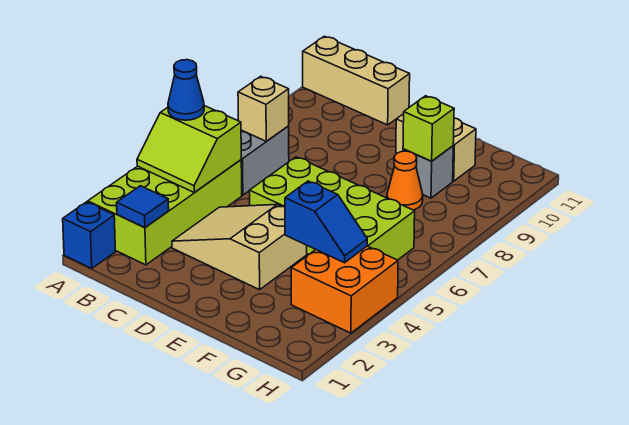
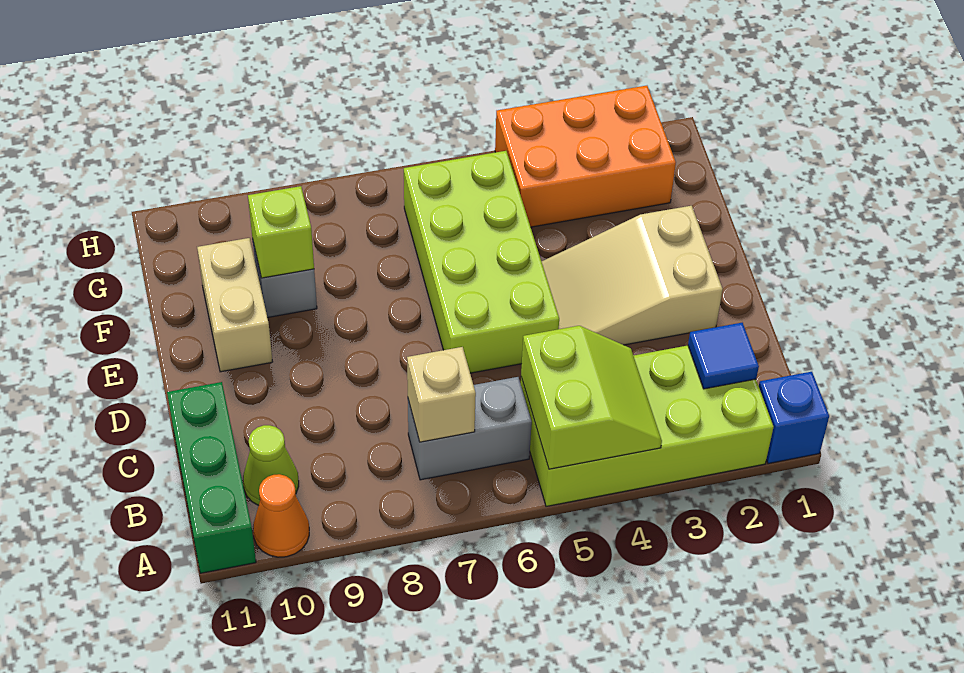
blue cone A5 level 3 -> none
tan brick A11:C11 level 1 -> green brick A11:C11 level 1
none -> lime cone B10 level 1
tan slope C3:E4 level 1 top E -> tan slope D2:E4 level 1 top 2
blue slope F4:G4 level 2 top F -> none
orange cone F8 level 1 -> orange cone A10 level 1
orange brick G3:H4 level 1 -> orange brick G2:H4 level 1

